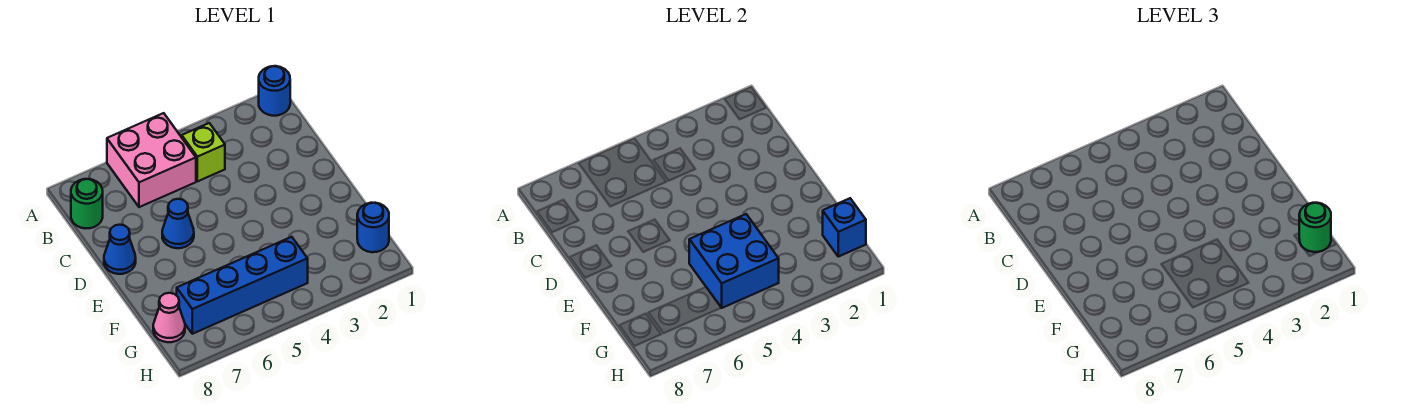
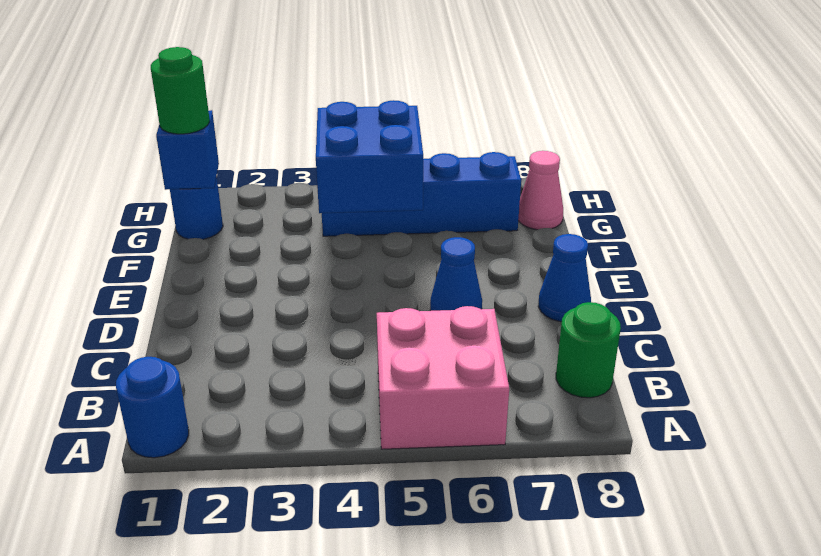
lime brick B4 level 1 -> none

